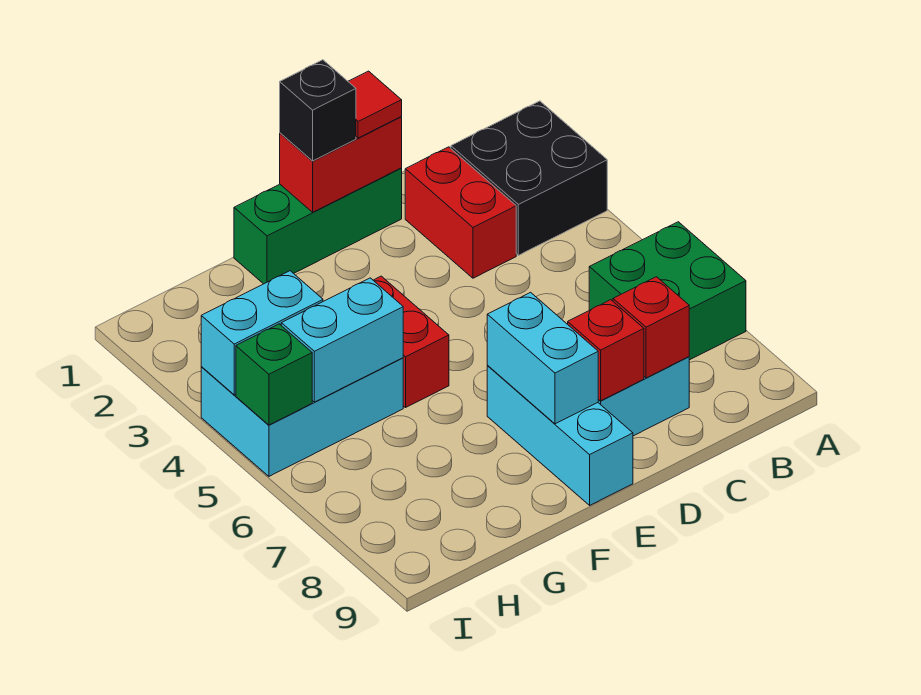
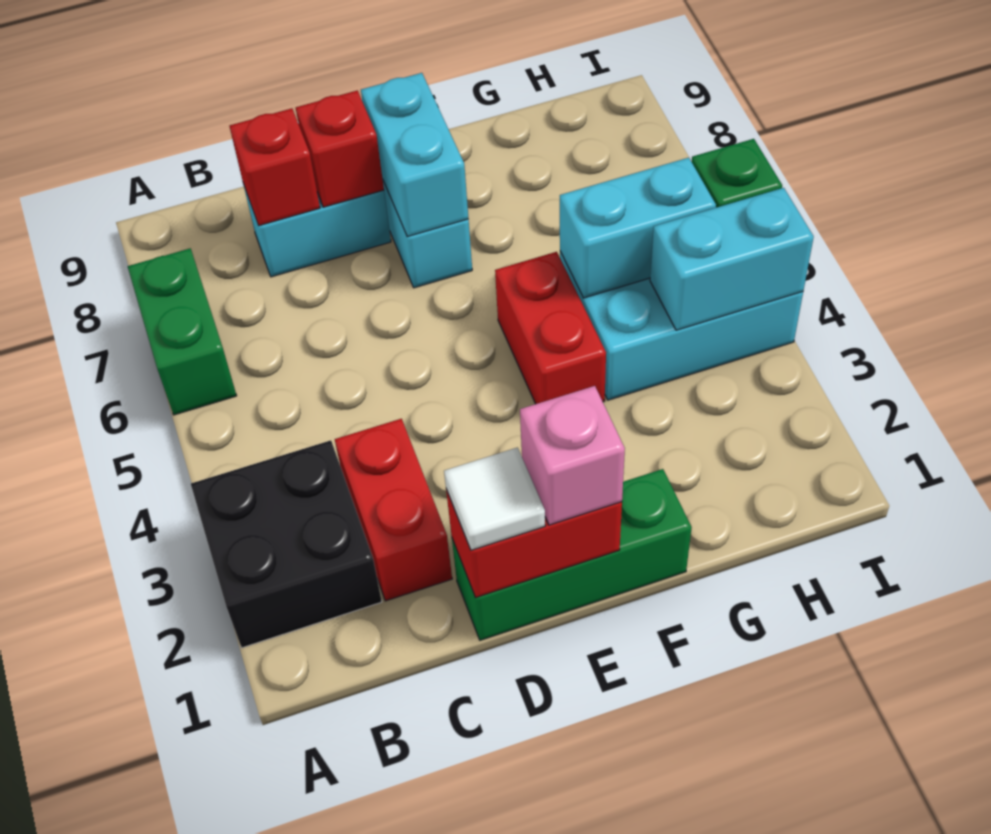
green brick A6:B7 level 1 -> green brick A6:A7 level 1
red tile D1 level 3 -> white tile D1 level 3
black brick E1 level 3 -> pink brick E1 level 3

